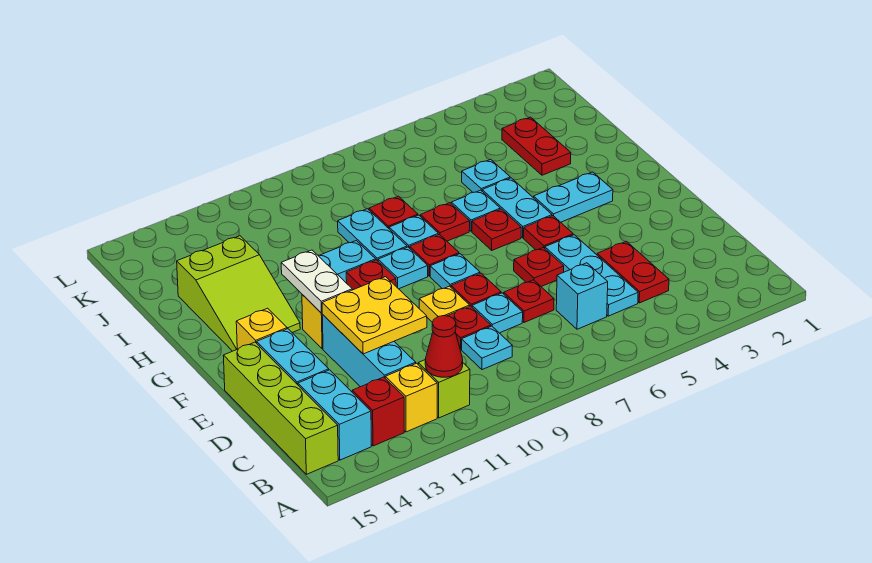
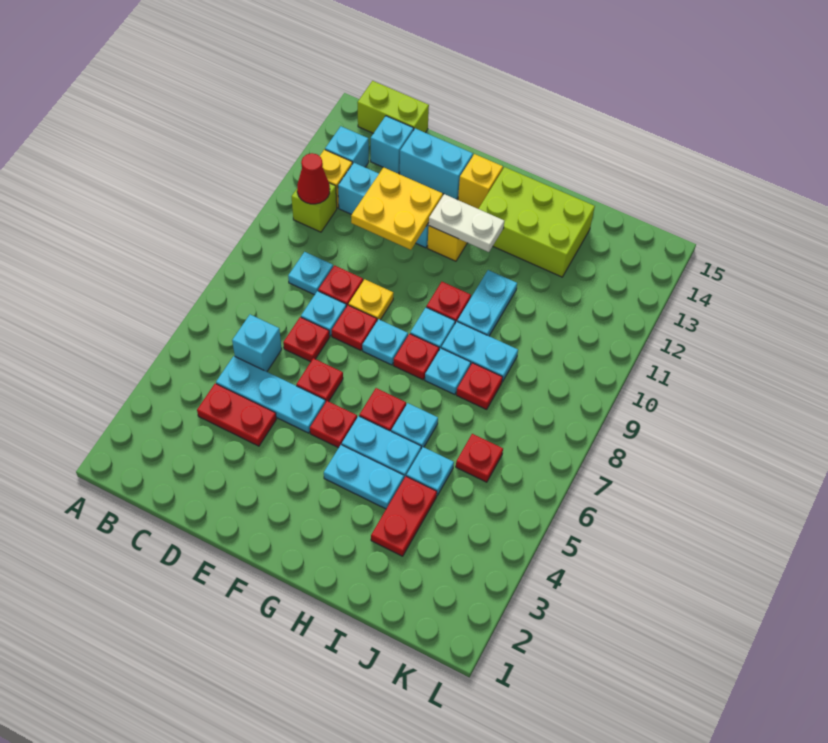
red brick B13 level 1 -> cyan brick B13 level 1
cyan brick B14:C14 level 1 -> cyan brick C14 level 1
lime brick B15:E15 level 1 -> lime brick B15:C15 level 1
cyan plate G3:G4 level 1 -> cyan plate G4:H4 level 1
lime slope G13:I14 level 1 top I -> lime brick G13:I14 level 1
red plate H7 level 1 -> red plate J6 level 1
red plate I3:J3 level 1 -> red plate I3:I4 level 1

